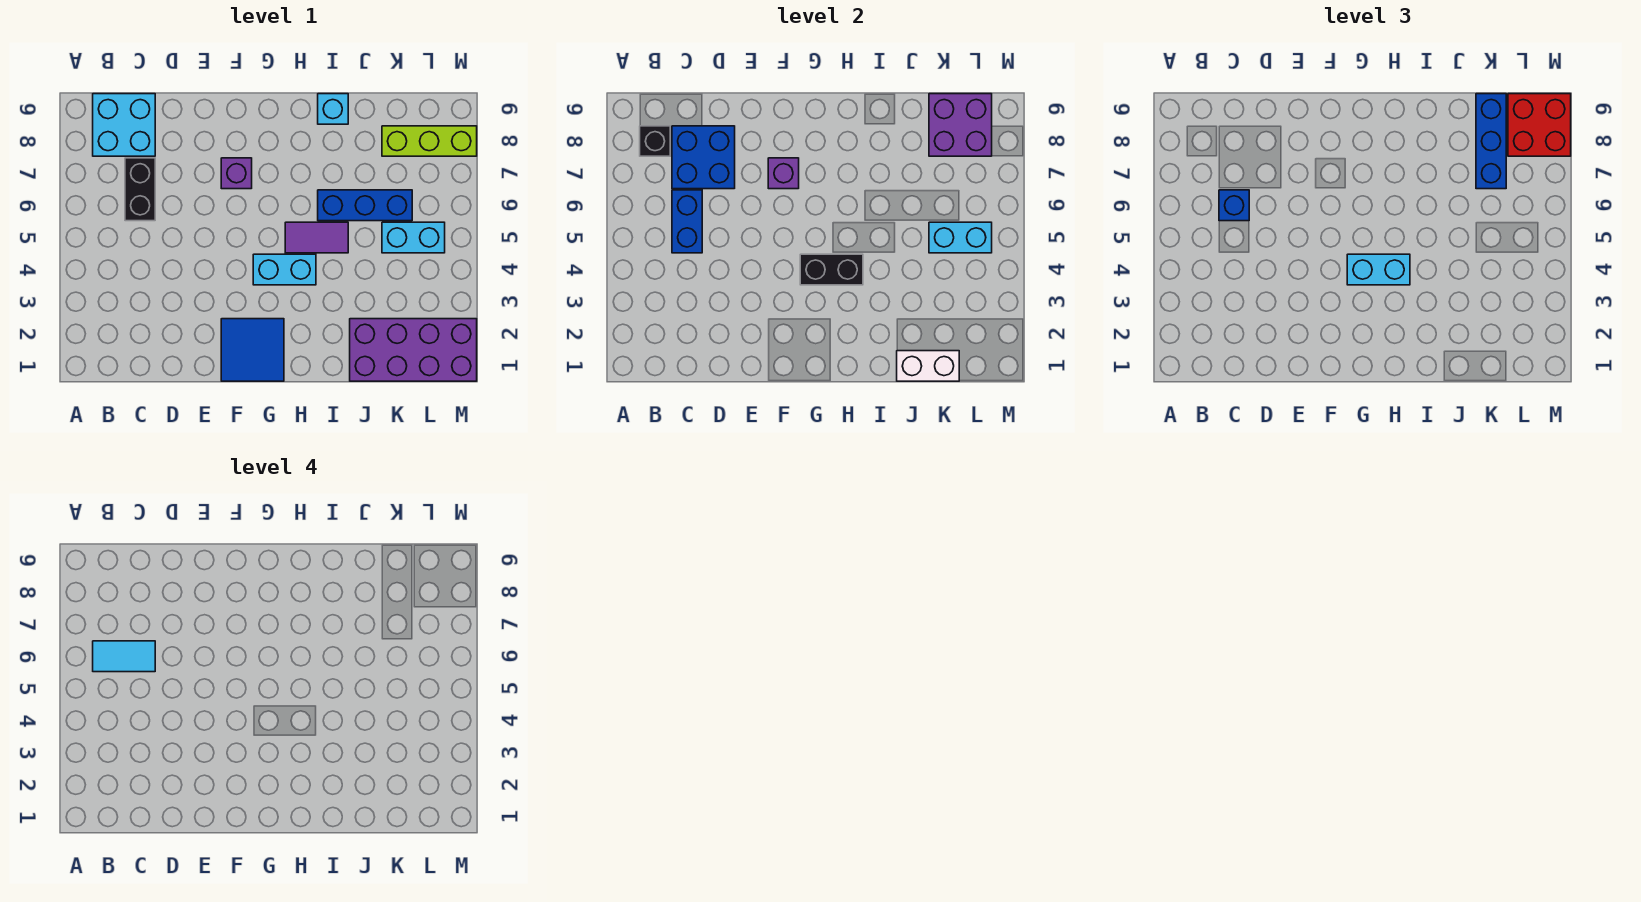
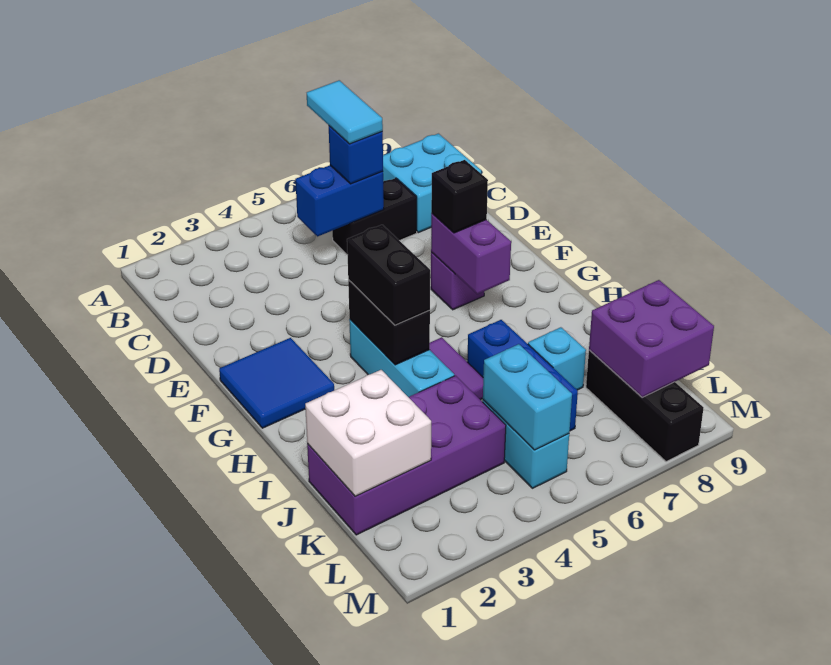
black brick B8 level 2 -> black brick F7 level 3
blue brick C7:D8 level 2 -> none
purple brick F7 level 2 -> purple brick F7:G7 level 2
cyan brick G4:H4 level 1 -> cyan brick G4:I4 level 1
cyan brick G4:H4 level 3 -> black brick G4:H4 level 3
cyan brick I9 level 1 -> cyan brick J7 level 1
purple brick J1:M2 level 1 -> purple brick J1:K4 level 1
white brick J1:K1 level 2 -> white brick J1:K2 level 2
blue brick K7:K9 level 3 -> none
lime brick K8:M8 level 1 -> black brick K8:M8 level 1
red brick L8:M9 level 3 -> none

